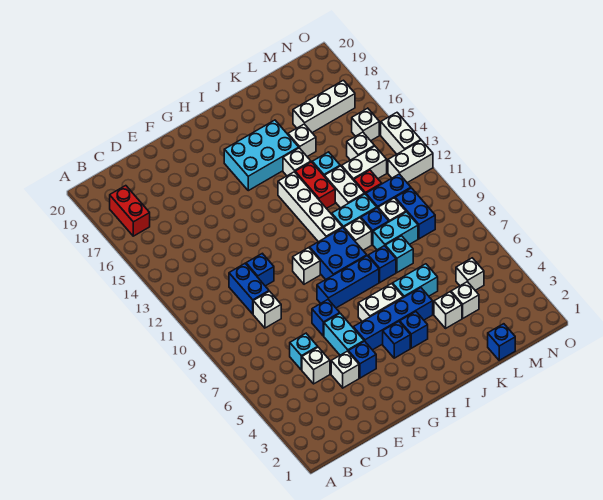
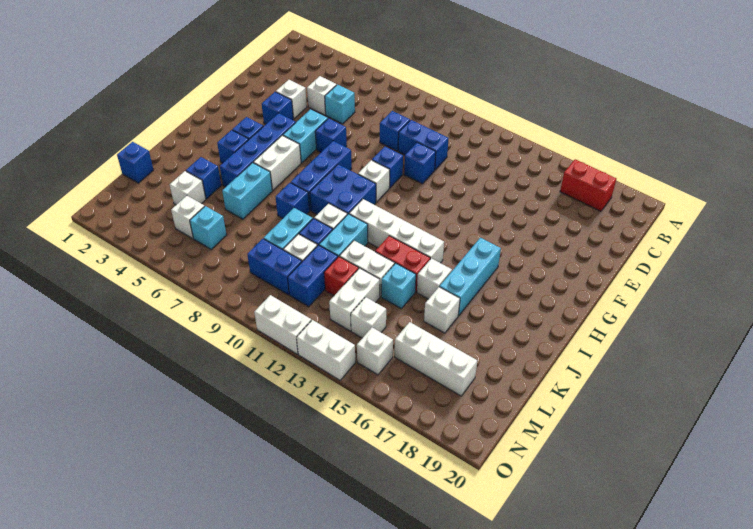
white brick D9 level 1 -> blue brick D9 level 1
cyan brick F5:F6 level 1 -> cyan brick F6:G6 level 1
none -> blue brick F10 level 1
cyan brick H16:J17 level 1 -> cyan brick H16:J16 level 1
white brick K4 level 1 -> blue brick K4 level 1
cyan brick K8 level 1 -> cyan brick M6 level 1
white brick L17:N17 level 1 -> white brick M16:M18 level 1
white brick N12:O12 level 1 -> white brick O11:O12 level 1

